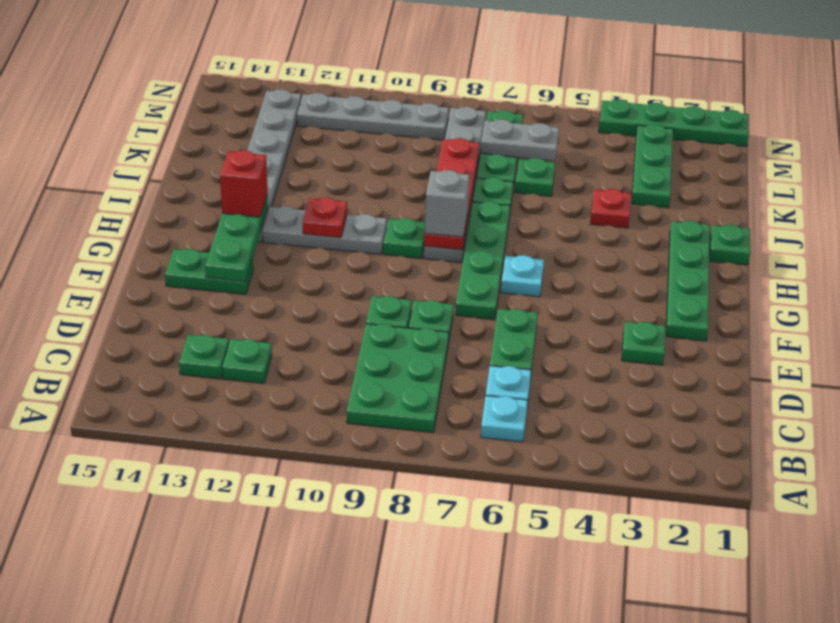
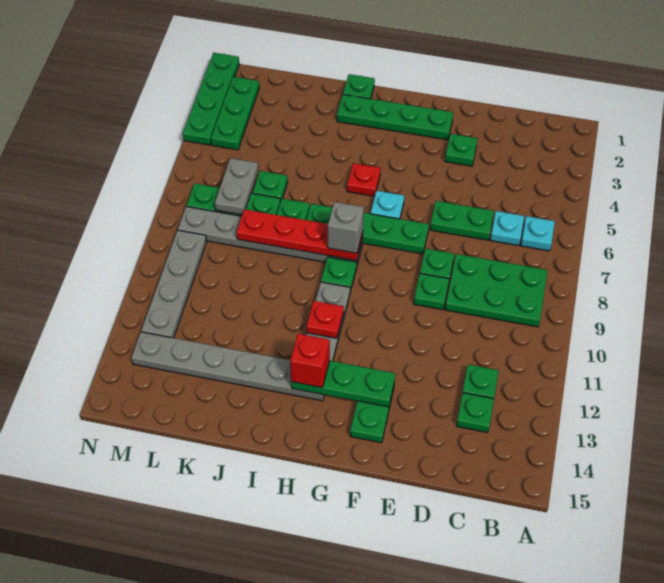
red plate J4 level 1 -> red plate H5 level 1
green plate K3:M3 level 1 -> green plate M2:M4 level 1

